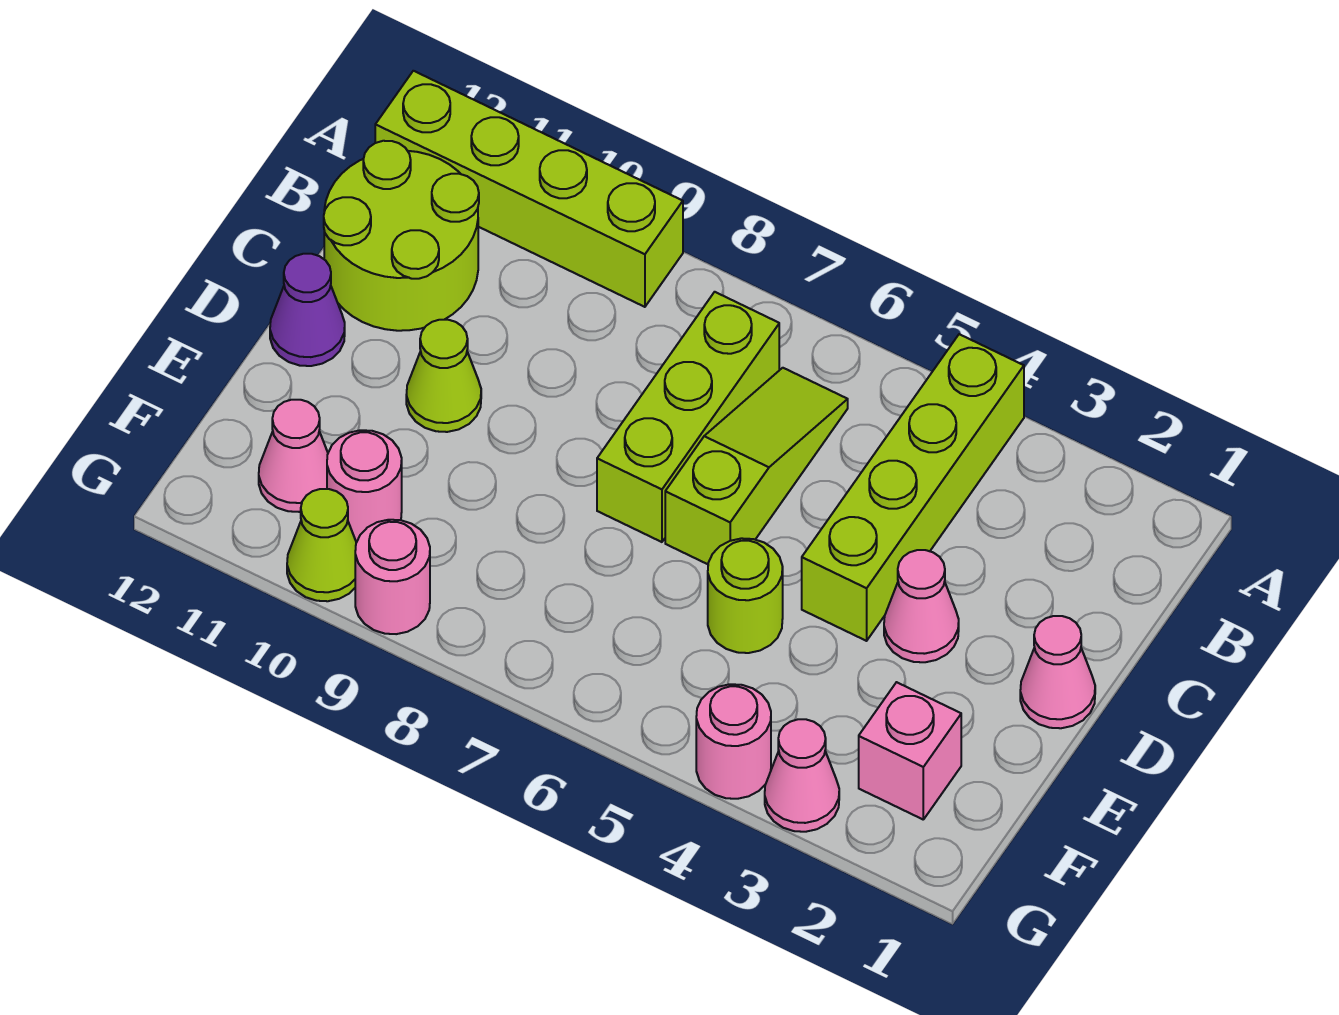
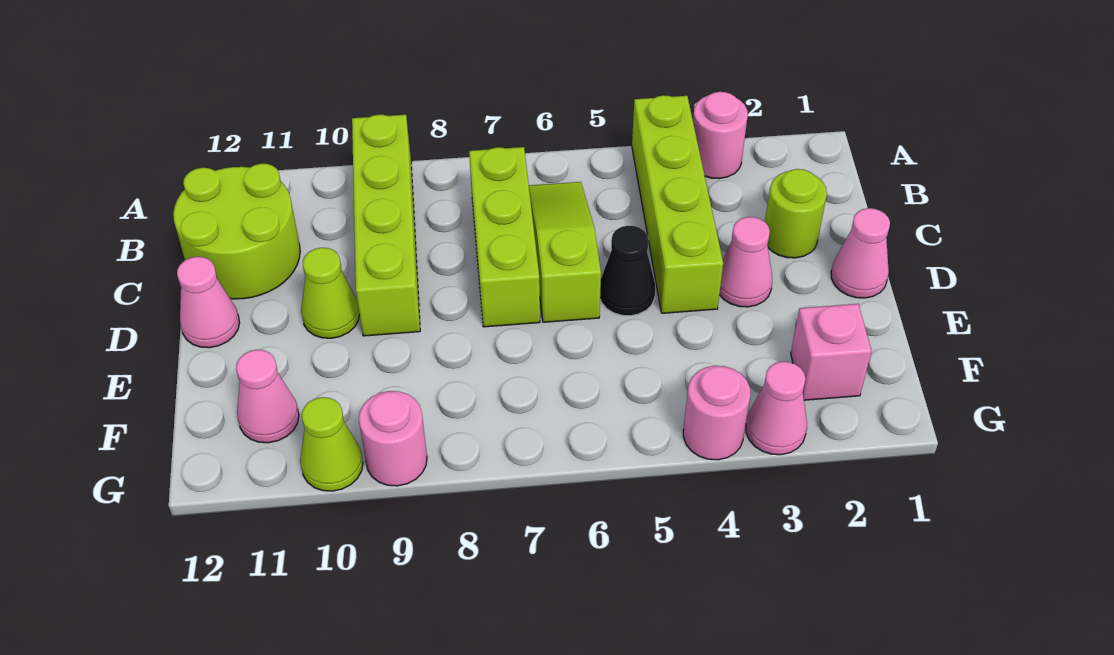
lime brick A9:A12 level 1 -> lime brick A9:D9 level 1
none -> black cone D5 level 1
purple cone D12 level 1 -> pink cone D12 level 1
lime round brick E5 level 1 -> lime round brick C2 level 1
pink round brick F10 level 1 -> pink round brick A3 level 1

